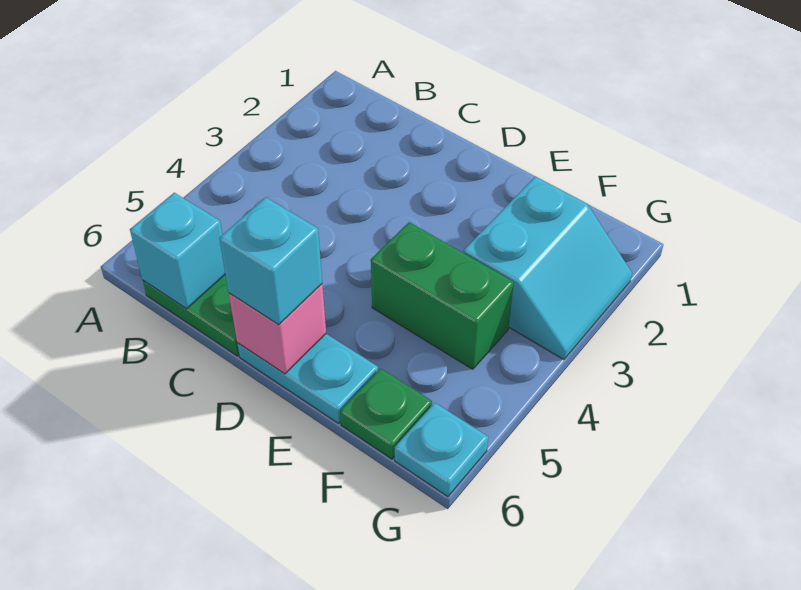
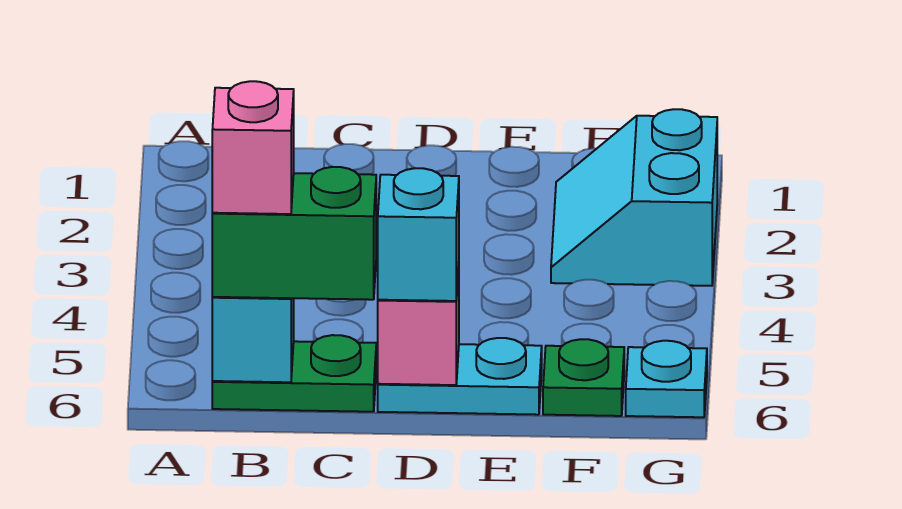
none -> pink brick B6 level 4
green brick E4:F4 level 1 -> green brick B6:C6 level 3
cyan slope F2:G3 level 1 top F -> cyan slope F2:G3 level 1 top G

